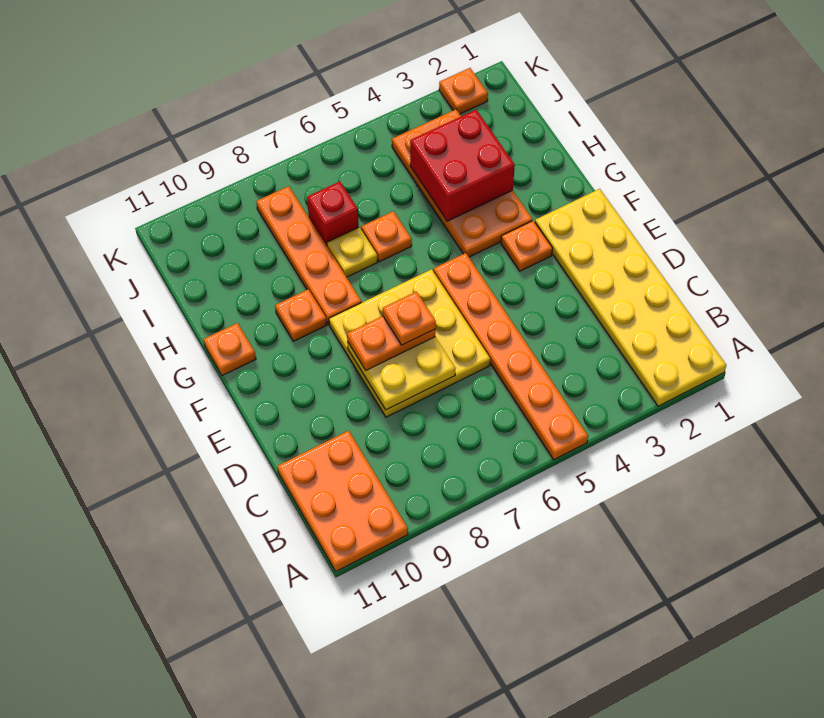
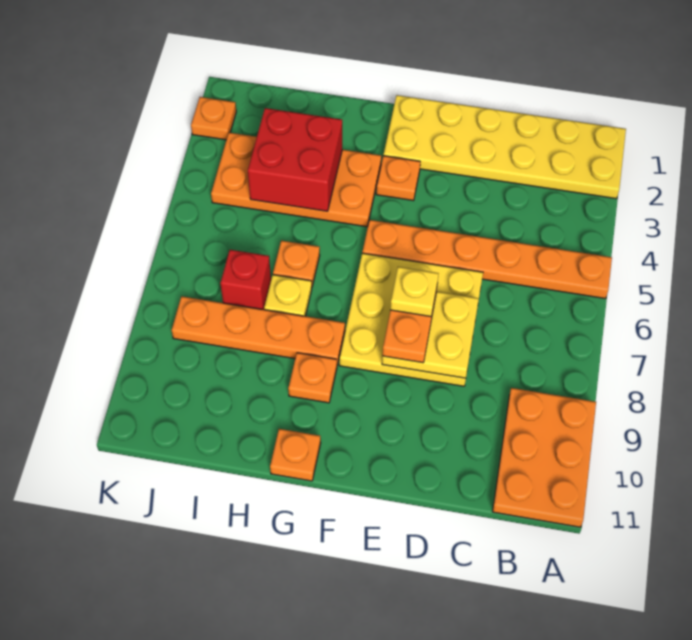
orange plate A10:C11 level 1 -> orange plate A9:B11 level 1
orange plate E7 level 4 -> yellow plate E7 level 4

